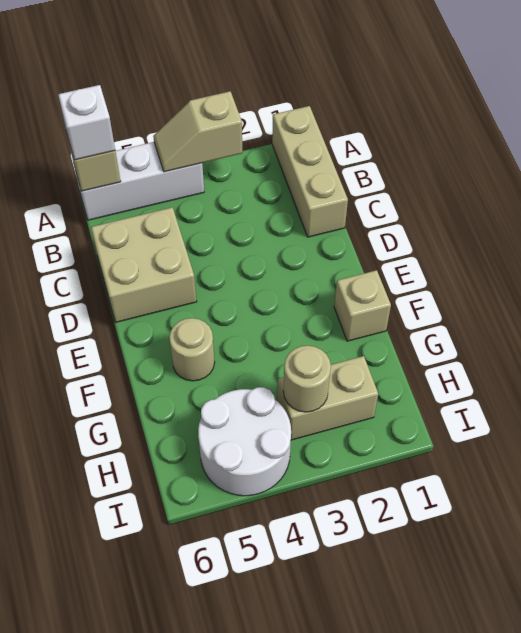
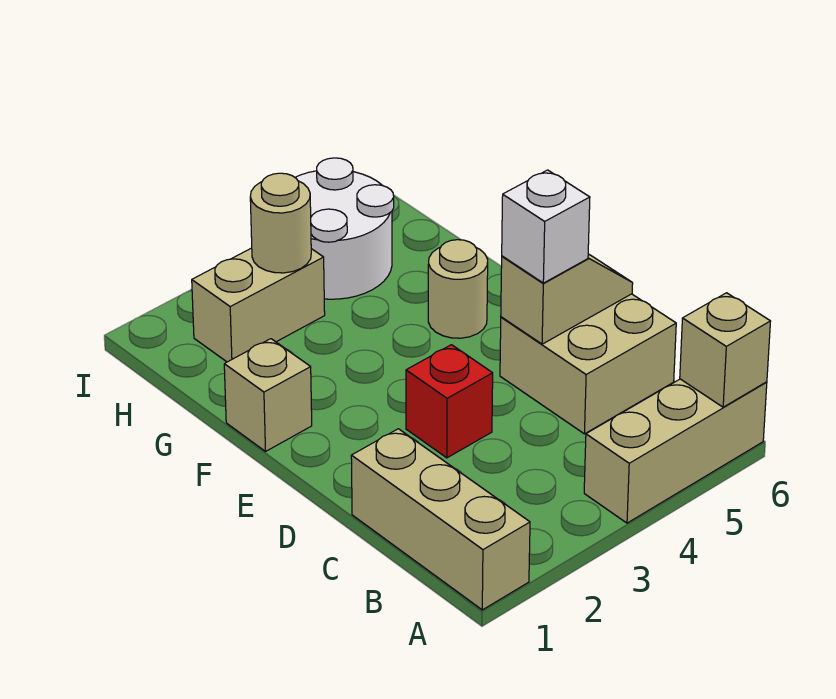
tan slope A3:A4 level 2 top 3 -> tan slope D5:D6 level 2 top 5
white brick A4:A6 level 1 -> tan brick A4:A6 level 1
white brick A6 level 3 -> white brick D5 level 3
none -> red brick D3 level 1

